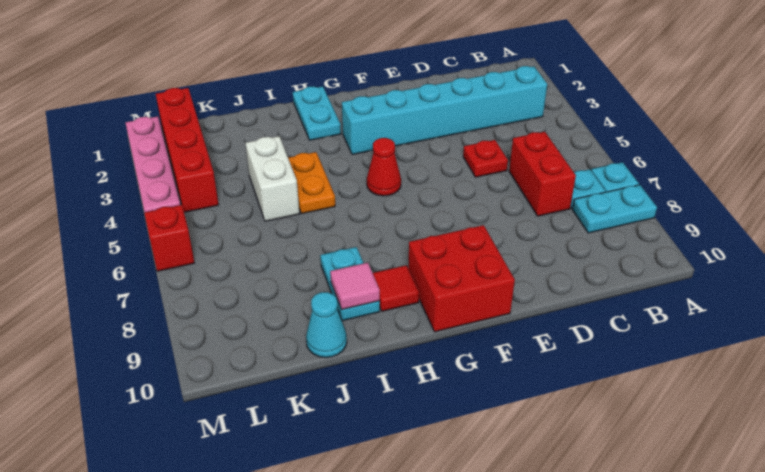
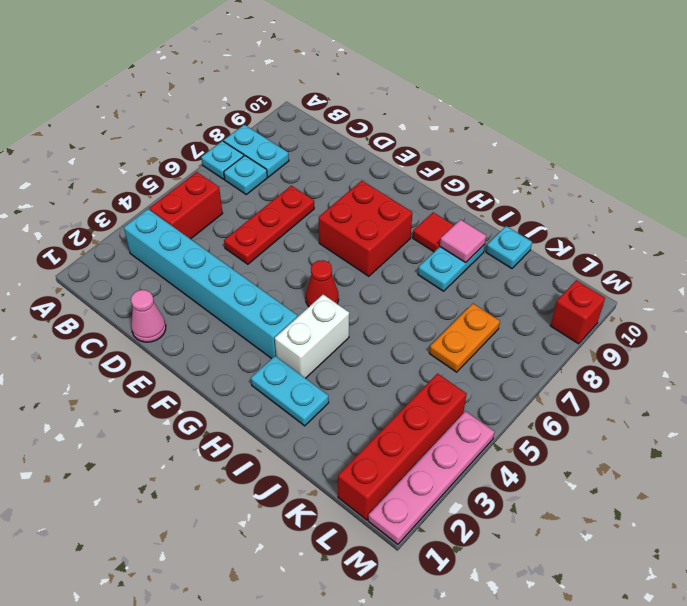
red brick C6:C7 level 1 -> red brick B4:B5 level 1
none -> pink cone D1 level 1
red plate D5 level 1 -> red plate D5:D7 level 1
red brick F9:G10 level 1 -> red brick F7:G8 level 1
cyan plate H1:H2 level 1 -> cyan plate H2:I2 level 1
orange plate I4:I5 level 1 -> orange plate K6:K7 level 1
white brick J4:J5 level 1 -> white brick H3:H4 level 1
cyan cone J10 level 1 -> cyan plate J10 level 1
red brick M6 level 1 -> red brick M9 level 1

